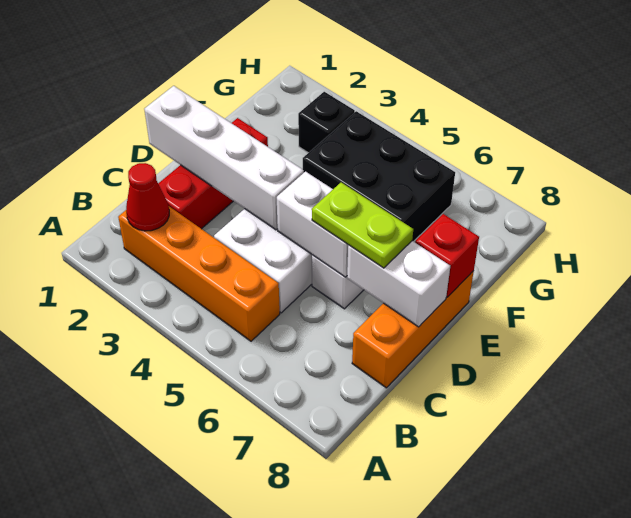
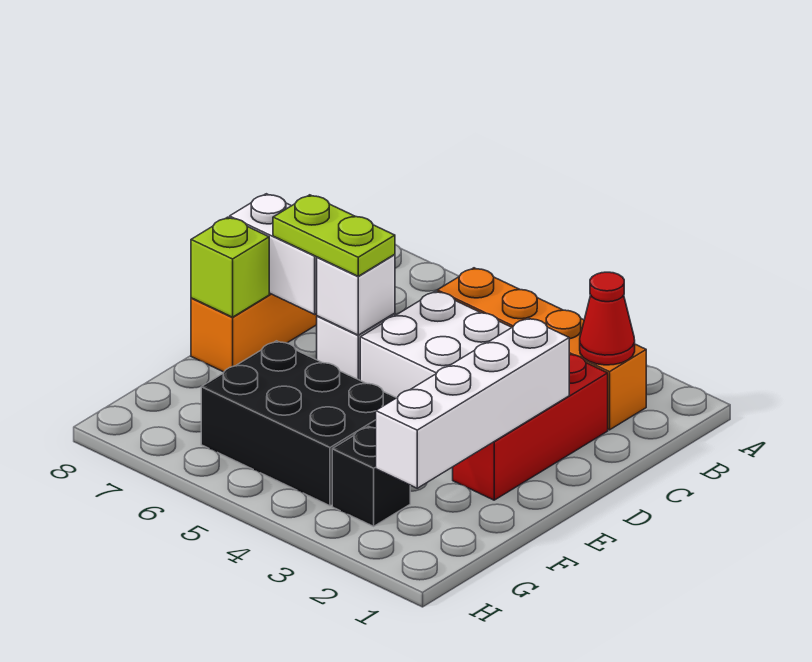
white brick D1:D4 level 2 -> white brick D2:G2 level 2
white brick D5:D6 level 2 -> white brick D6 level 2
red brick E8 level 2 -> lime brick E8 level 2

